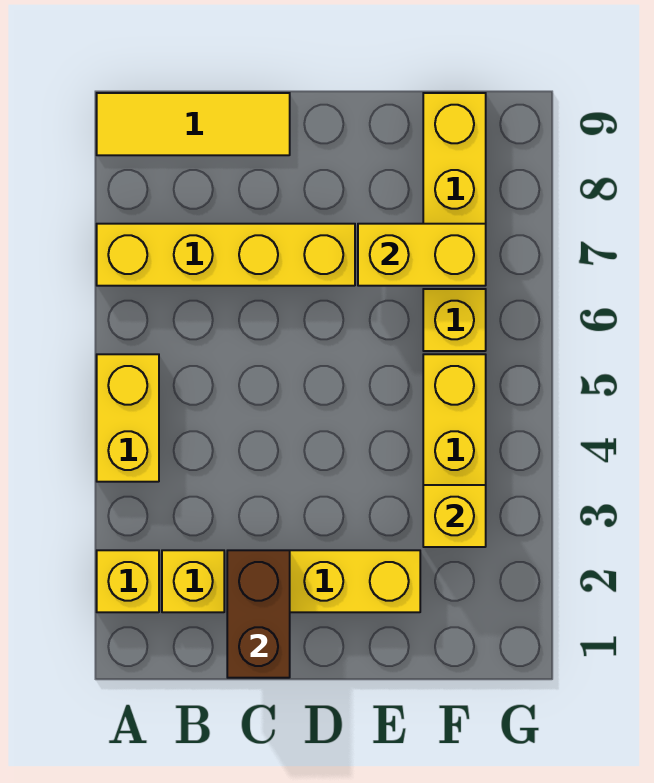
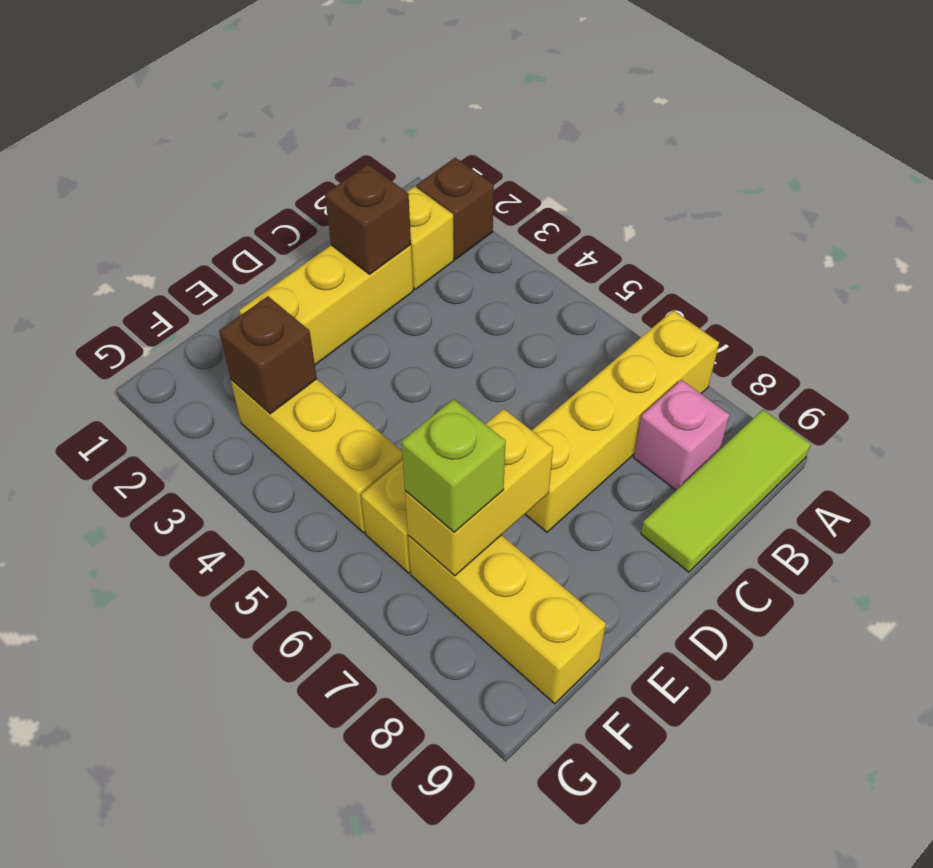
yellow brick A2 level 1 -> brown brick A2 level 1
yellow brick A4:A5 level 1 -> none
yellow tile A9:C9 level 1 -> lime tile A9:C9 level 1
none -> pink brick B8 level 1
brown brick C1:C2 level 2 -> brown brick C2 level 2
yellow brick F3 level 2 -> brown brick F3 level 2
none -> lime brick F7 level 3

